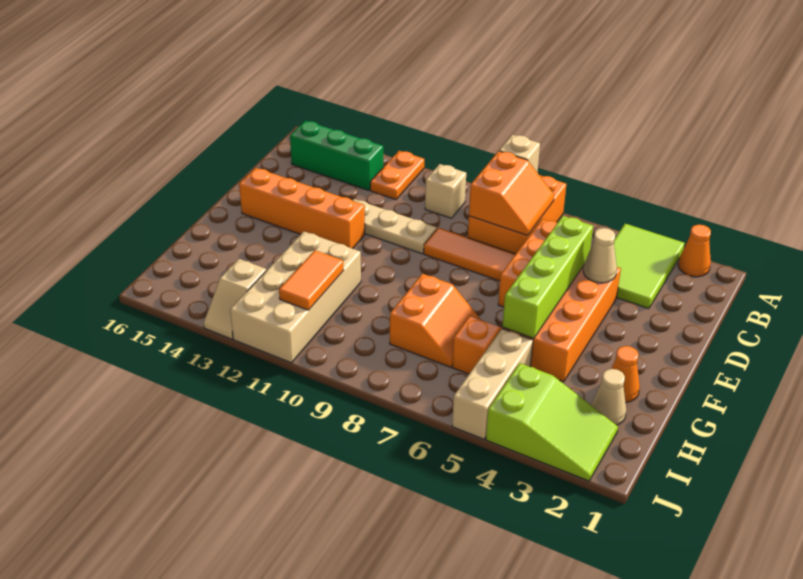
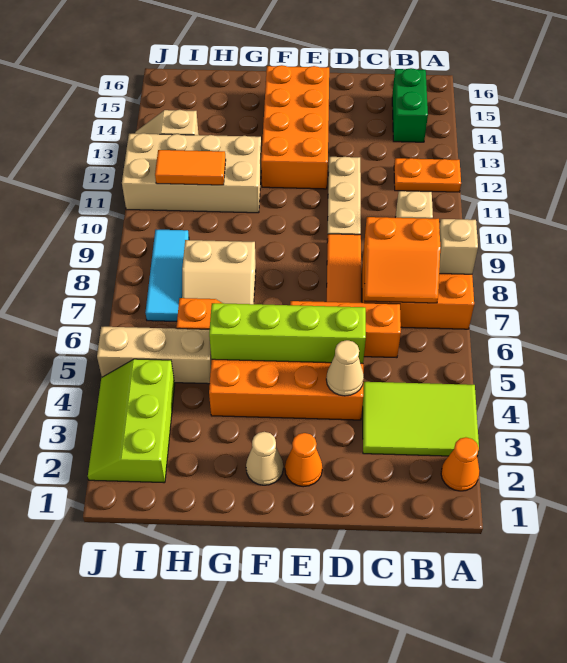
green brick B13:B15 level 1 -> green brick B14:B15 level 1
orange brick E12:E15 level 1 -> orange brick E12:F15 level 1
orange cone G2 level 1 -> orange cone E2 level 1
orange slope G7:H8 level 1 top 8 -> tan slope G7:H8 level 1 top 8
tan cone H2 level 1 -> tan cone F2 level 1
lime slope I2:J4 level 1 top 4 -> lime slope I2:J4 level 1 top I
none -> cyan tile I7:I9 level 1

